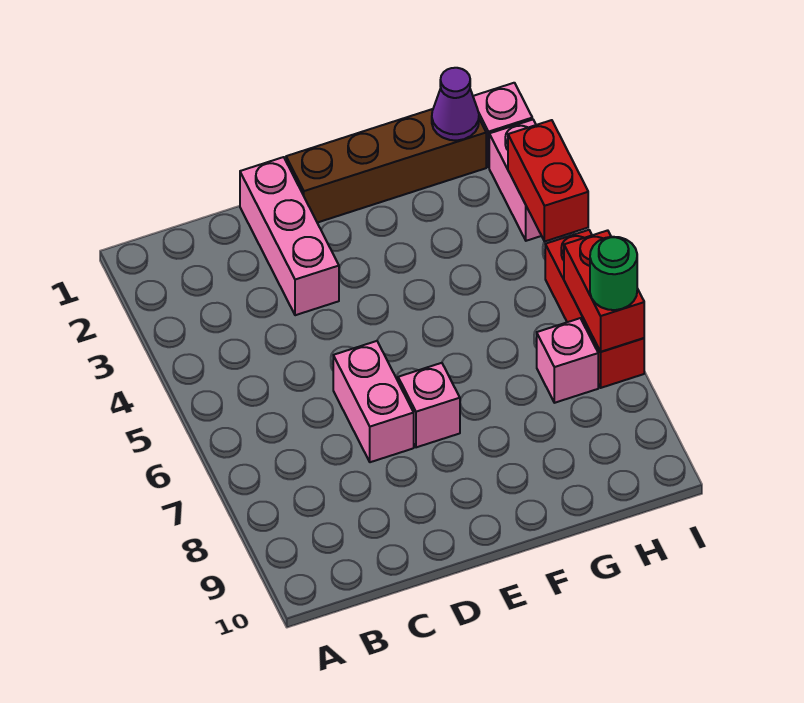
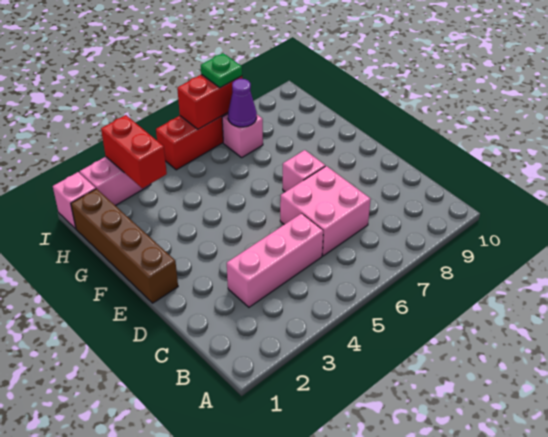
pink brick D1:D3 level 1 -> pink brick C3:C5 level 1
pink brick D6:D7 level 1 -> pink brick C6:D7 level 1
purple cone H1 level 2 -> purple cone H7 level 2
red brick I3:I4 level 2 -> red brick H3:I3 level 2
green round brick I7 level 3 -> green plate I7 level 3

